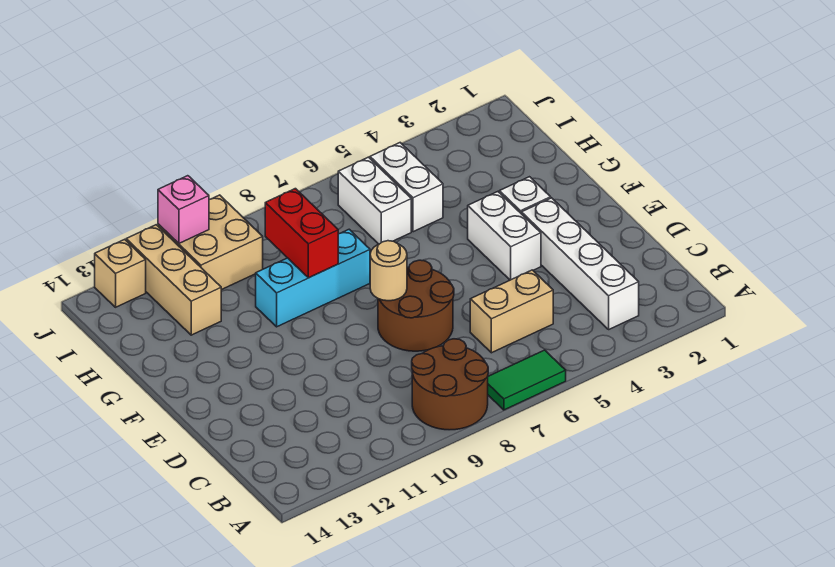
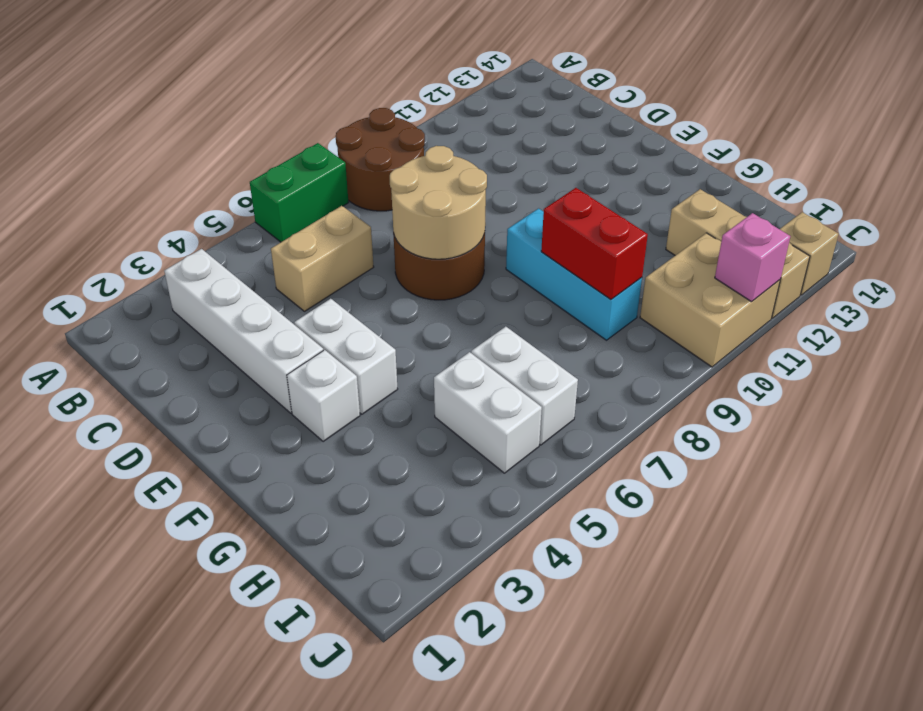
green tile A6:A7 level 1 -> green brick A6:A7 level 1
tan round brick E8 level 2 -> tan round brick D7:E8 level 2
cyan brick G8:G10 level 1 -> cyan brick F9:H9 level 1

